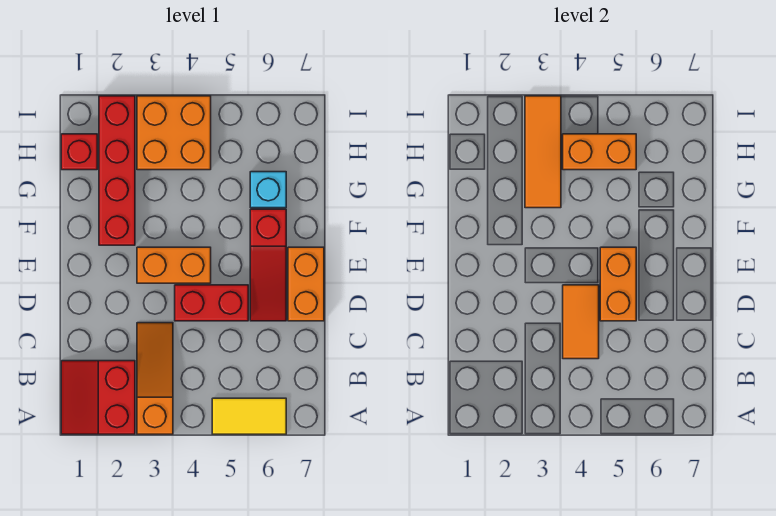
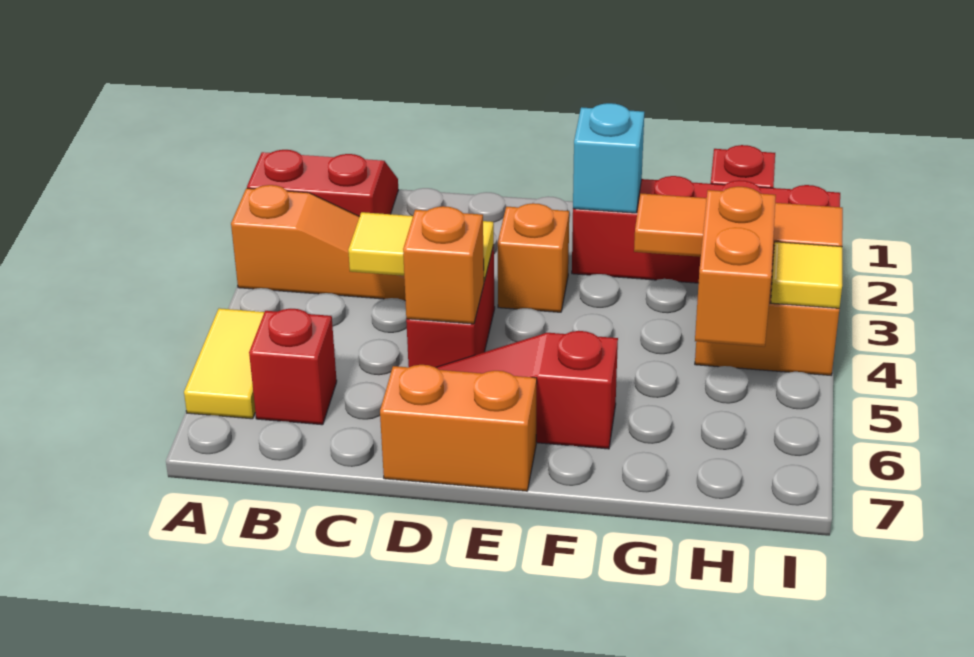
none -> red brick B6 level 1
orange tile C4:D4 level 2 -> yellow tile C4:D4 level 2
orange brick D5:E5 level 2 -> orange brick D5 level 2
orange brick E3:E4 level 1 -> orange brick E3 level 1
cyan brick G6 level 1 -> cyan brick F2 level 2
none -> yellow tile I4 level 2

